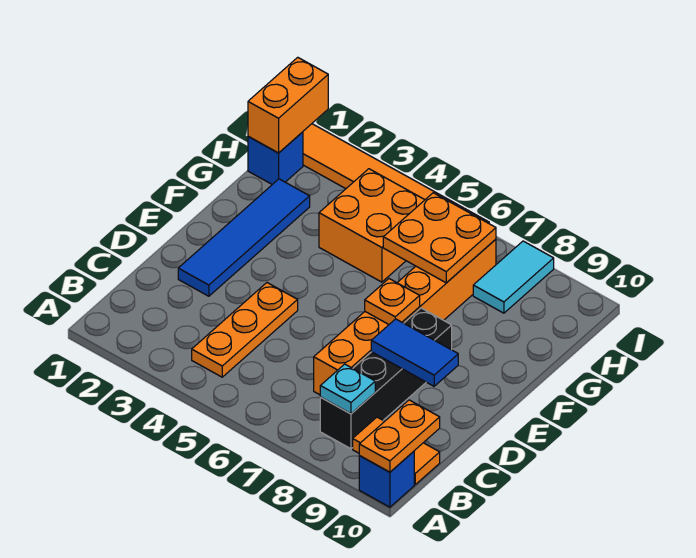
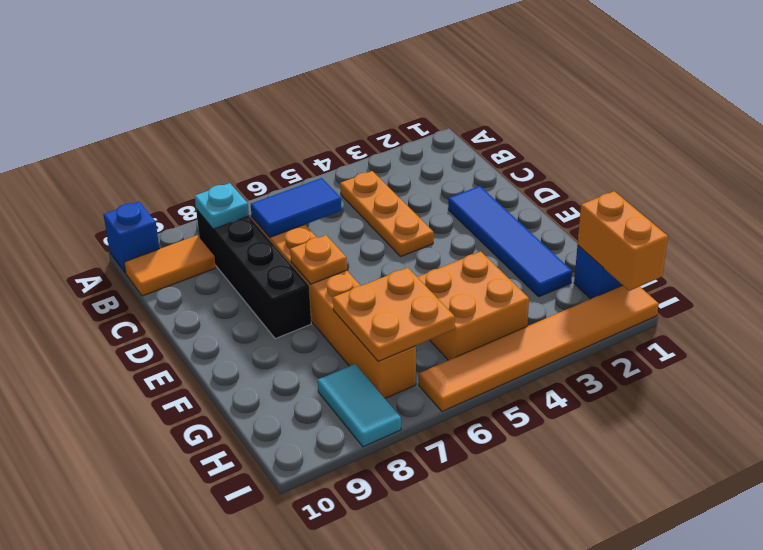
orange plate A10:B10 level 2 -> none
blue tile D8:D9 level 2 -> blue tile C6:C7 level 2

